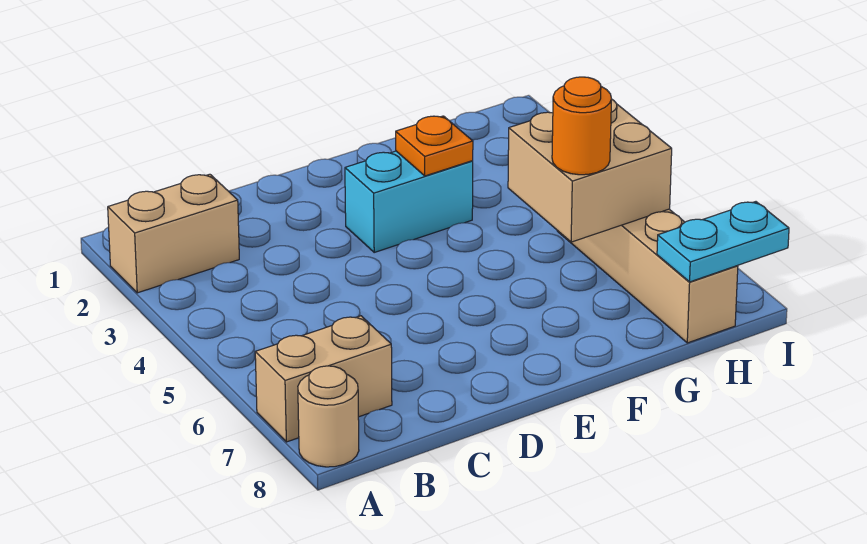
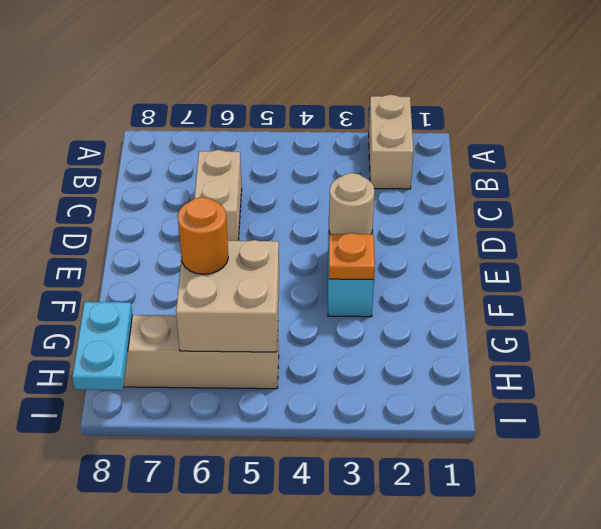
tan brick A7:B7 level 1 -> tan brick C6:D6 level 1
tan round brick A8 level 1 -> tan round brick E3 level 2

